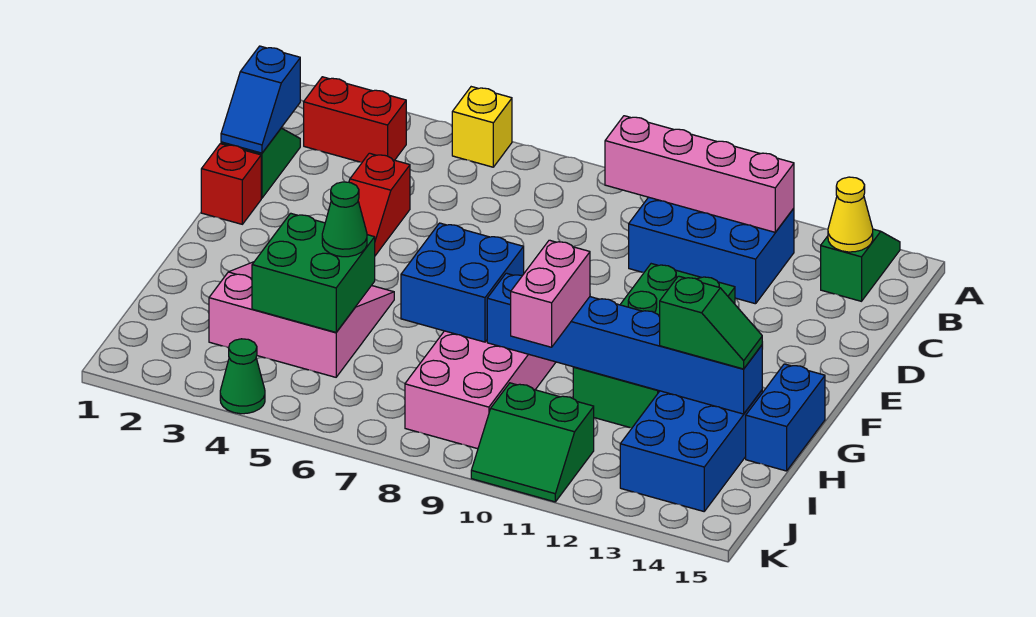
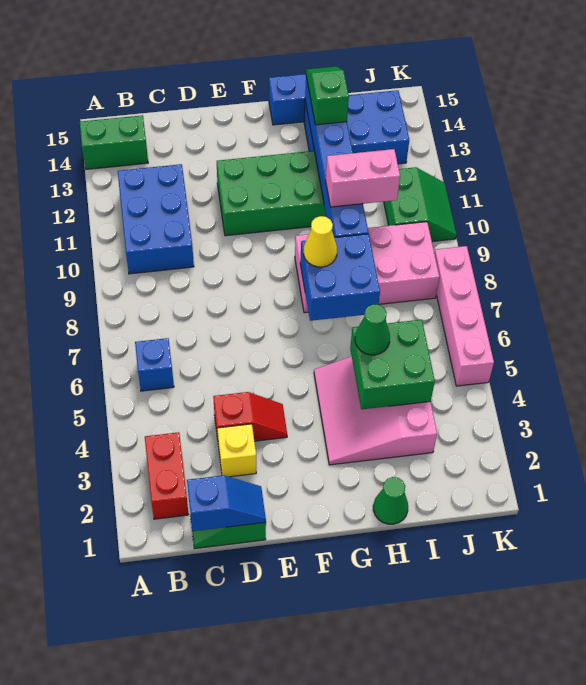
yellow brick A5 level 1 -> yellow brick D3 level 1
green slope A14:B14 level 1 top B -> green brick A14:B14 level 1
none -> blue brick B6 level 1
pink brick B9:B12 level 2 -> pink brick K5:K8 level 1
yellow cone B14 level 2 -> yellow cone G8 level 3
red brick E1 level 1 -> none
green cone K4 level 1 -> green cone H1 level 1

